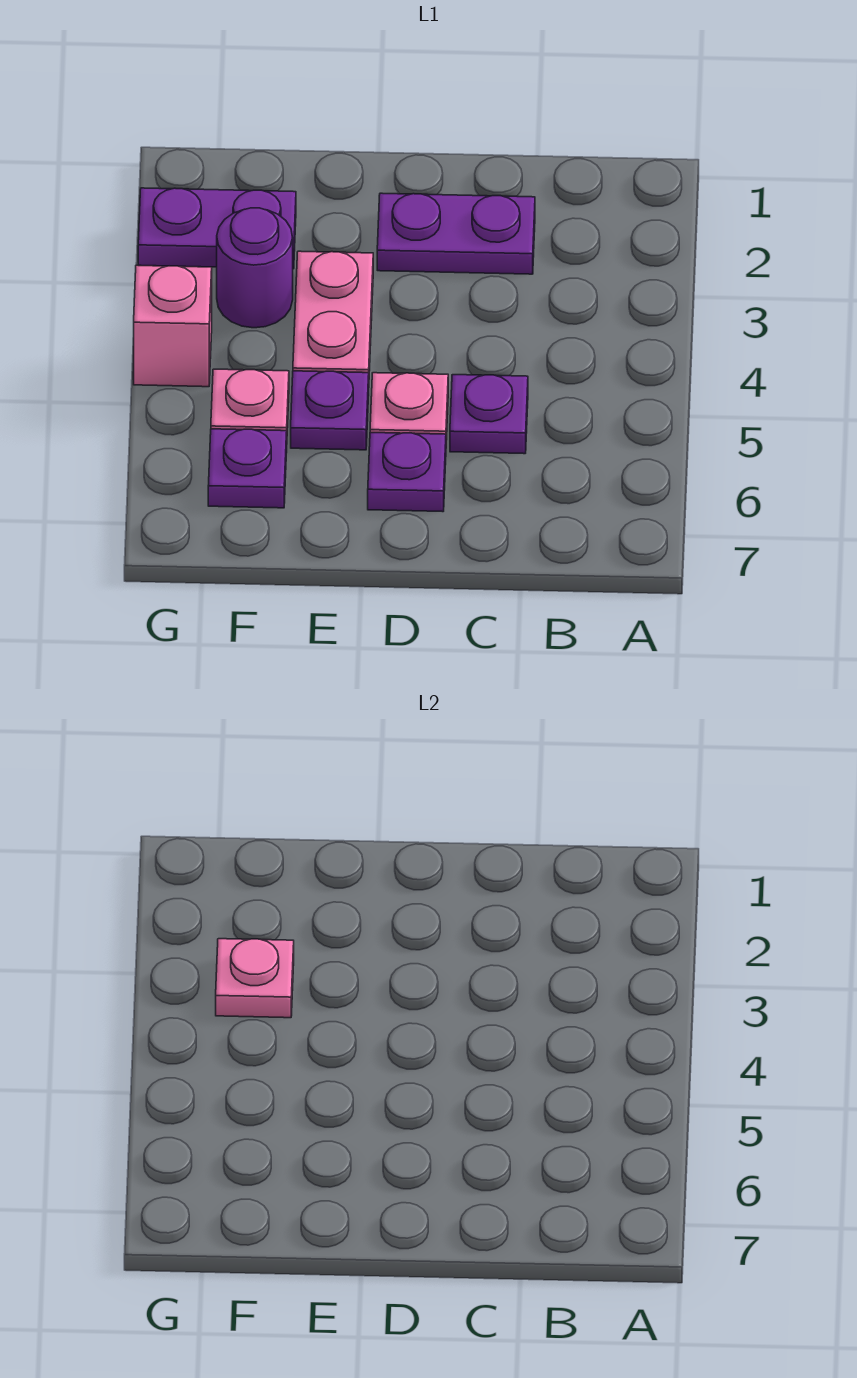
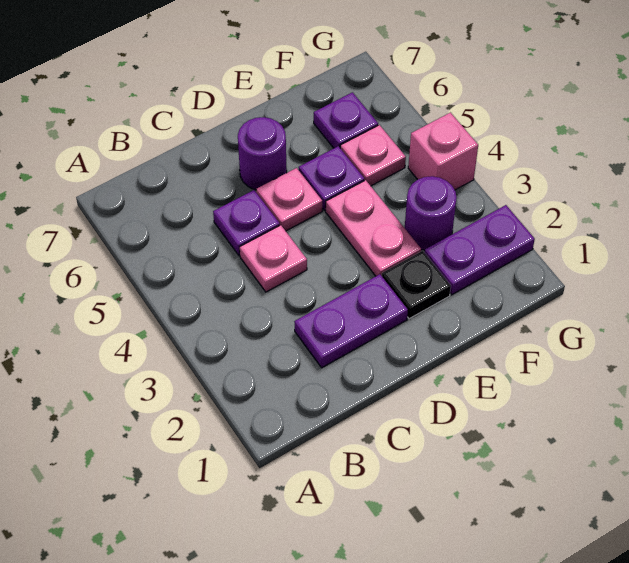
purple plate D6 level 1 -> purple round brick D6 level 1
none -> black plate E2 level 1
pink plate F3 level 2 -> pink plate C4 level 1

